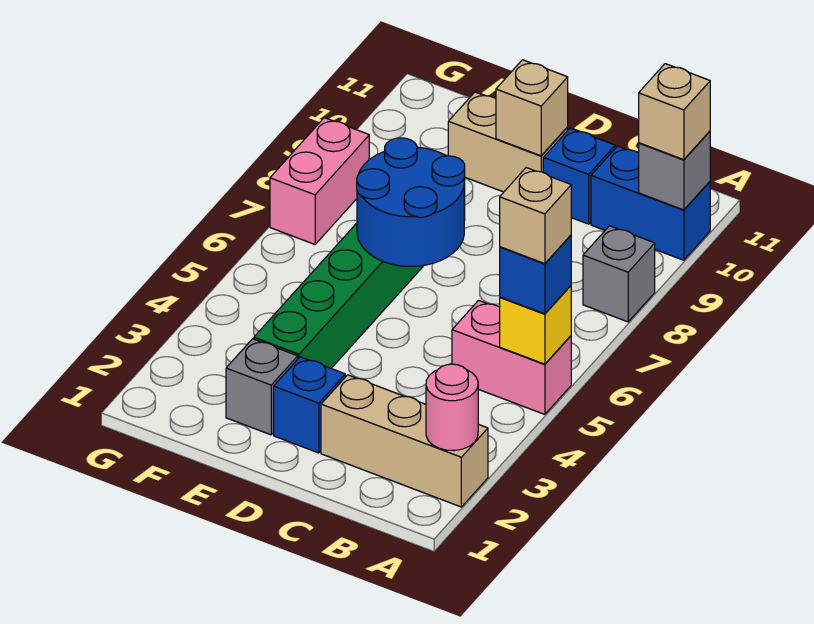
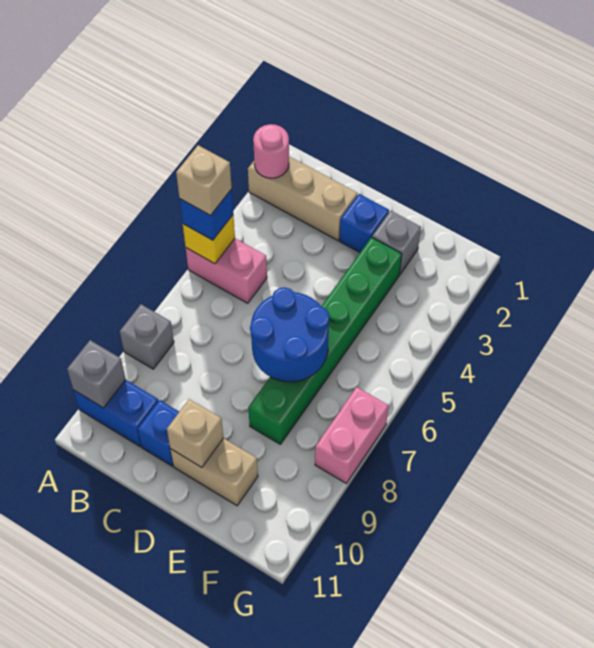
tan brick A10 level 3 -> none

